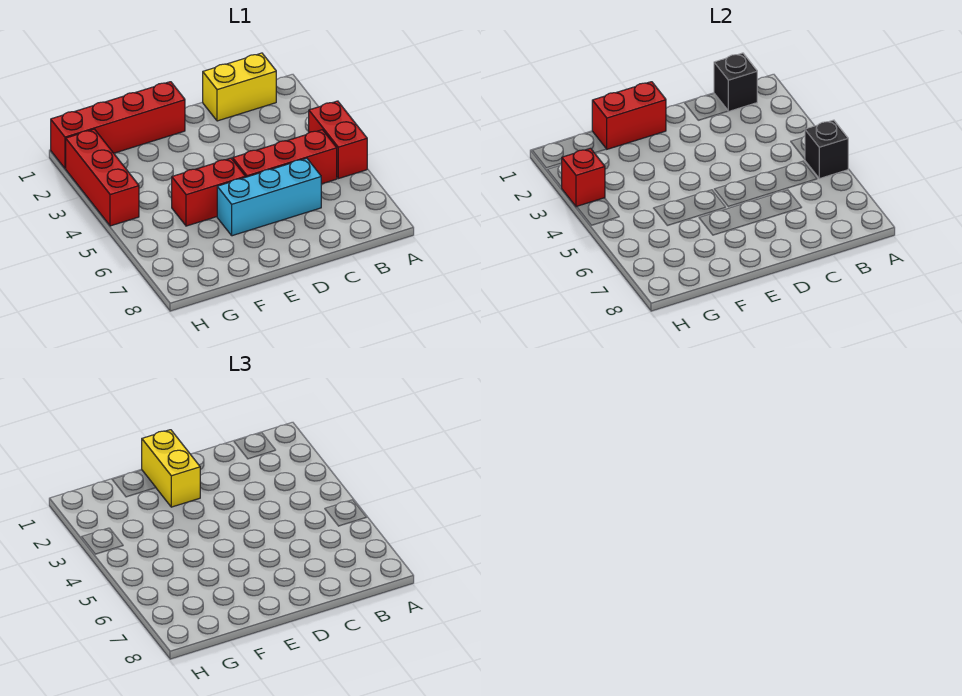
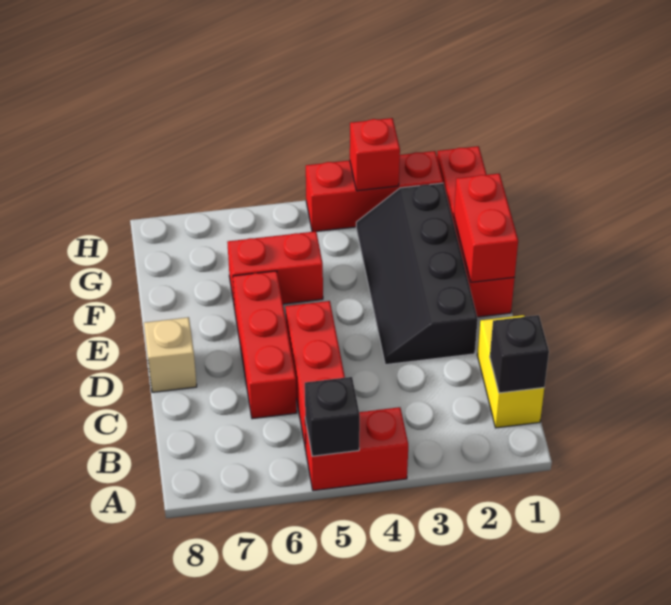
cyan brick C6:E6 level 1 -> red brick C6:E6 level 1
none -> black slope D2:G3 level 1 top 2
none -> tan brick D8 level 1
yellow brick E1:E2 level 3 -> none
red brick E5:F5 level 1 -> red brick F5:F6 level 1

